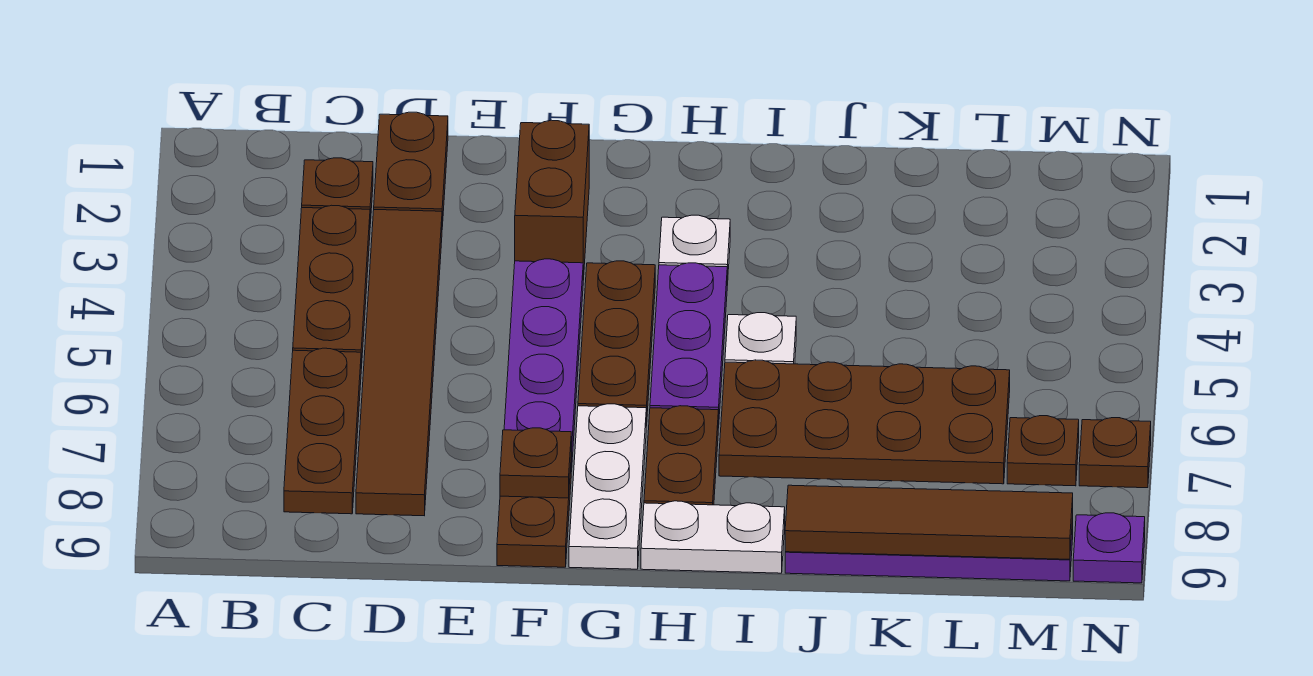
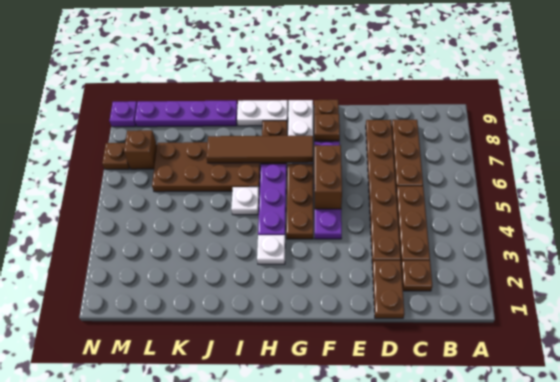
brown tile D3:D8 level 1 -> brown plate D3:D8 level 1
brown brick F2:F3 level 1 -> brown brick F5:F6 level 2
brown tile J9:M9 level 2 -> brown tile G7:J7 level 2
brown plate M7 level 1 -> brown brick M7 level 1

